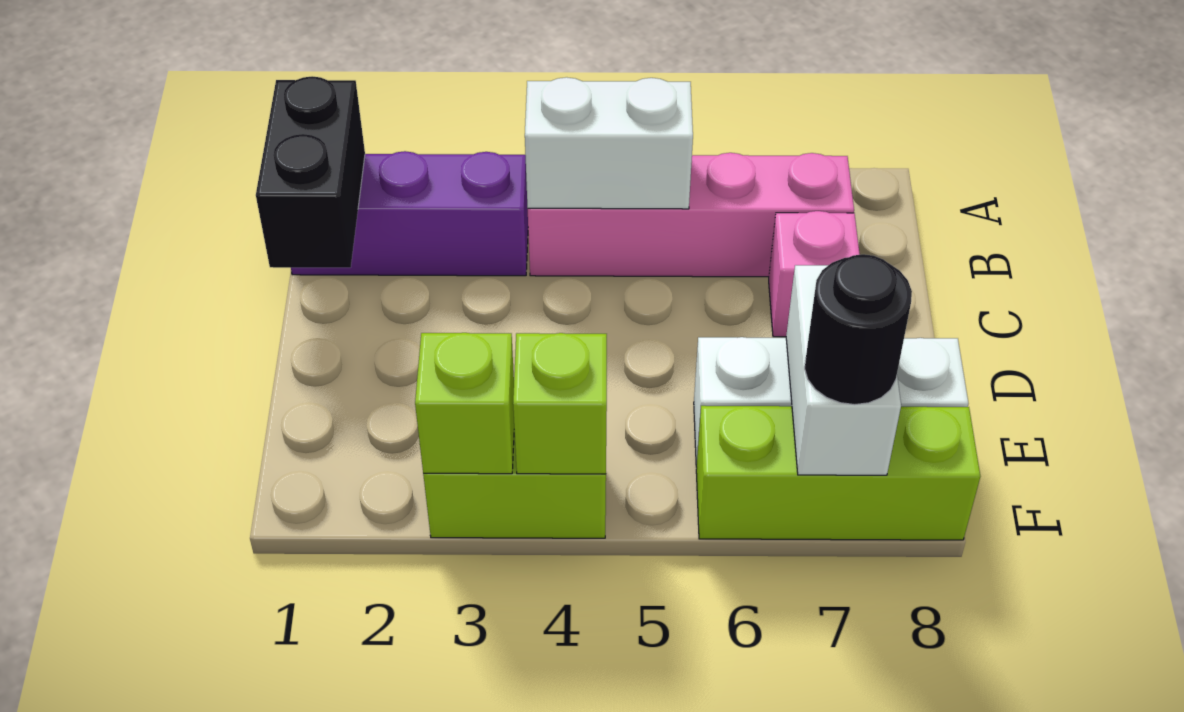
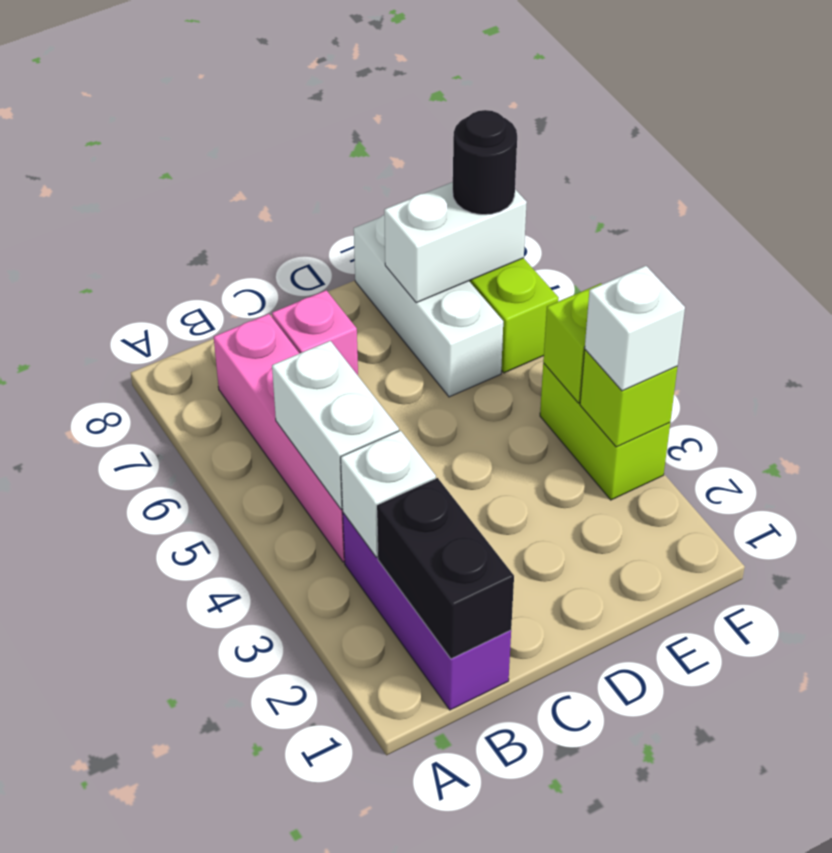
black brick B1:C1 level 2 -> black brick B1:B2 level 2
none -> white brick B3 level 2
none -> white brick F3 level 3

